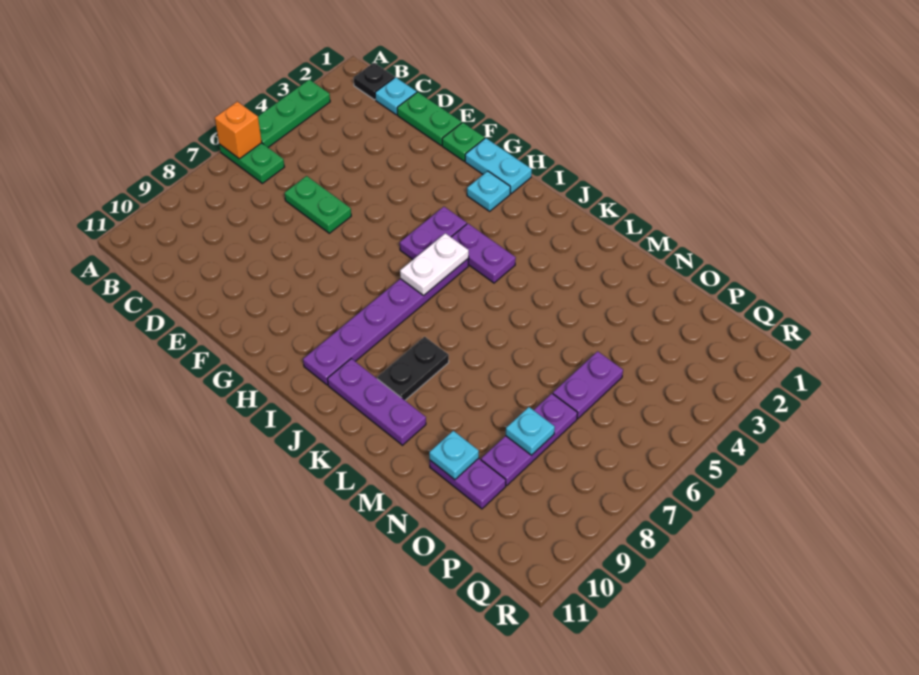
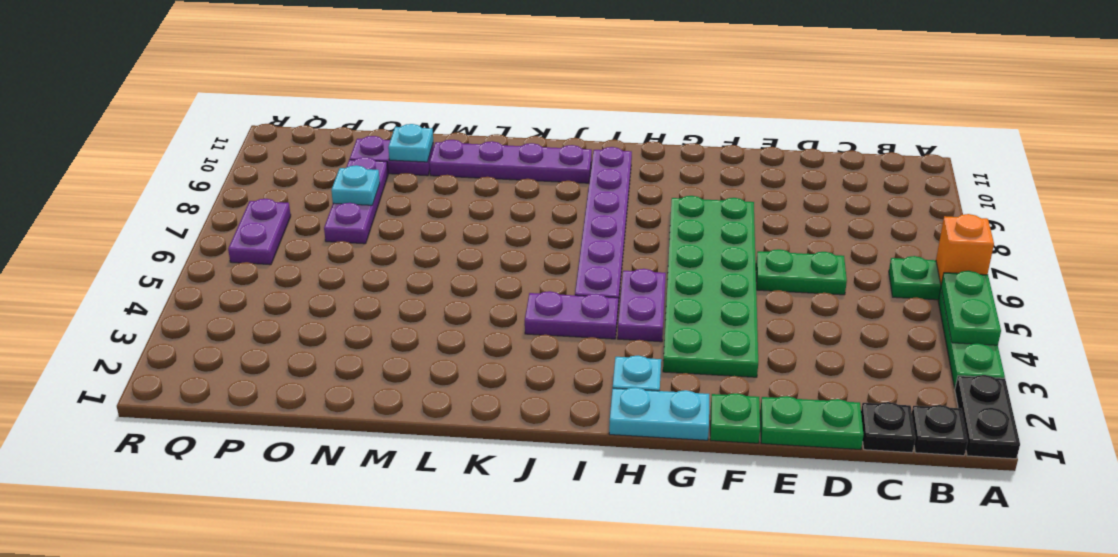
none -> green plate A4:A5 level 2
cyan plate C1 level 1 -> black plate C1 level 1
none -> green plate F3:G8 level 1
white plate I5:I6 level 2 -> none
purple plate J10:L10 level 1 -> purple plate J10:M10 level 1
black plate K8:K9 level 1 -> black plate A1:A2 level 1
purple plate O5:O6 level 1 -> purple plate Q6:Q7 level 1

